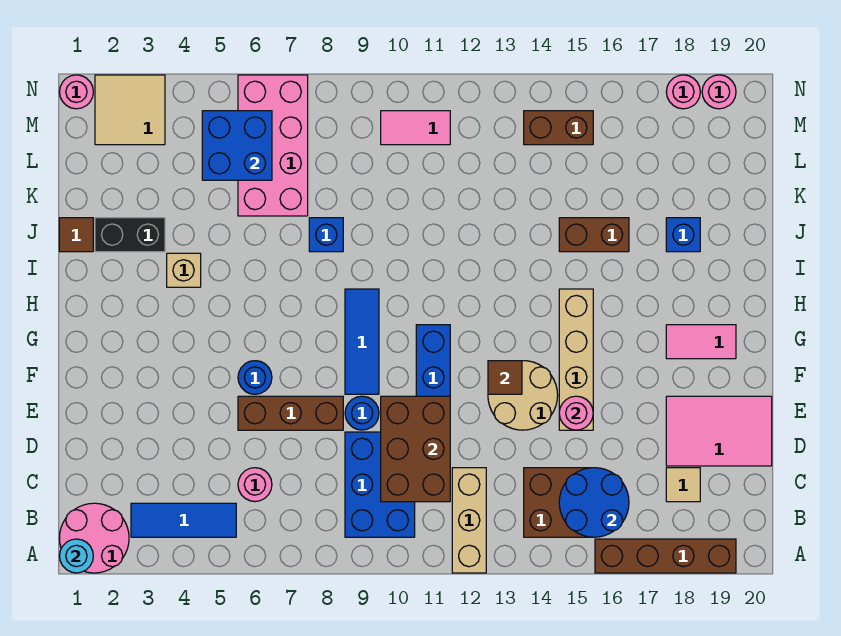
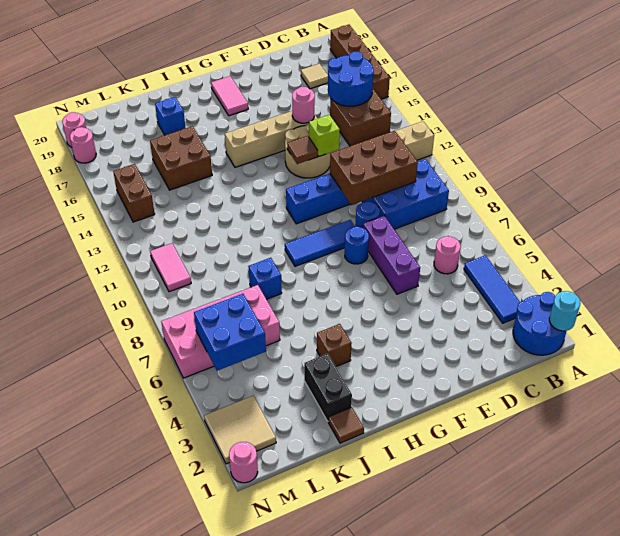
pink round brick A1:B2 level 1 -> blue round brick A1:B2 level 1
pink tile D18:E20 level 1 -> none
brown brick E6:E8 level 1 -> purple brick E6:E8 level 1
none -> lime brick E13 level 2
blue round brick F6 level 1 -> blue round brick F8 level 1
tan brick I4 level 1 -> brown brick I4 level 1
brown brick J15:J16 level 1 -> brown brick J15:K16 level 1

